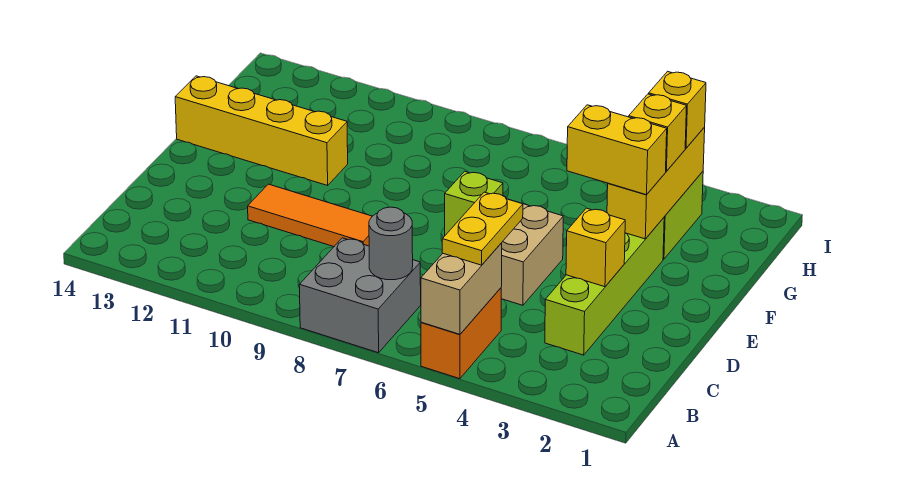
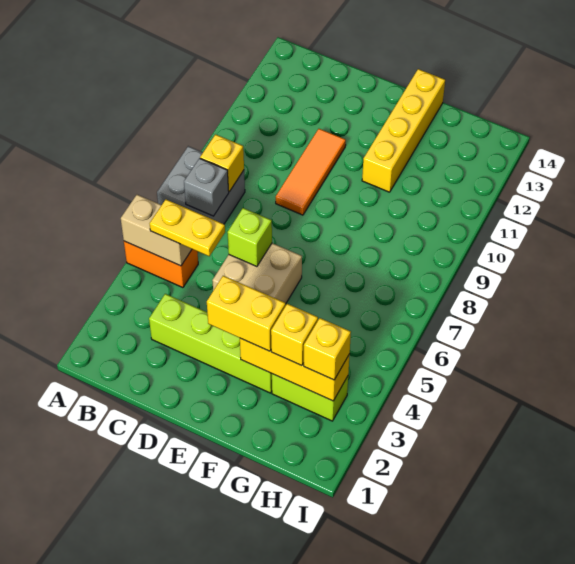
grey round brick B7 level 2 -> grey brick B7 level 2
yellow brick D3 level 2 -> yellow brick B8 level 2
yellow brick F3:F4 level 3 -> yellow brick E3:F3 level 3

